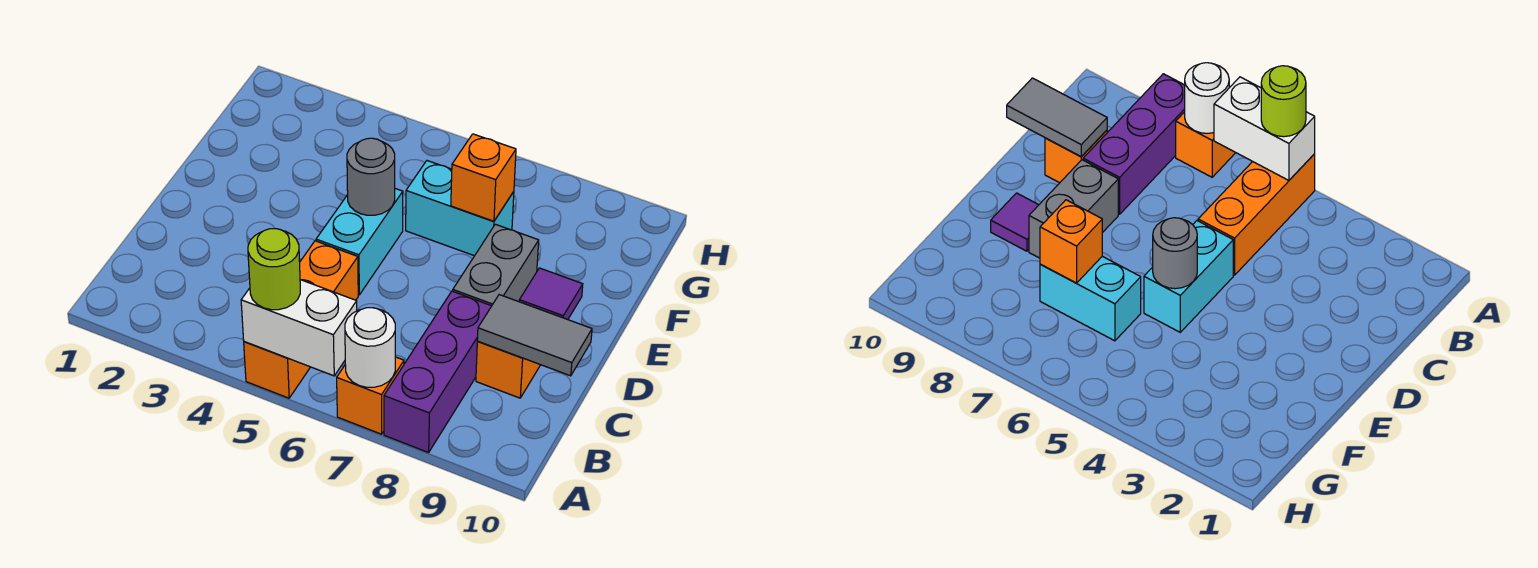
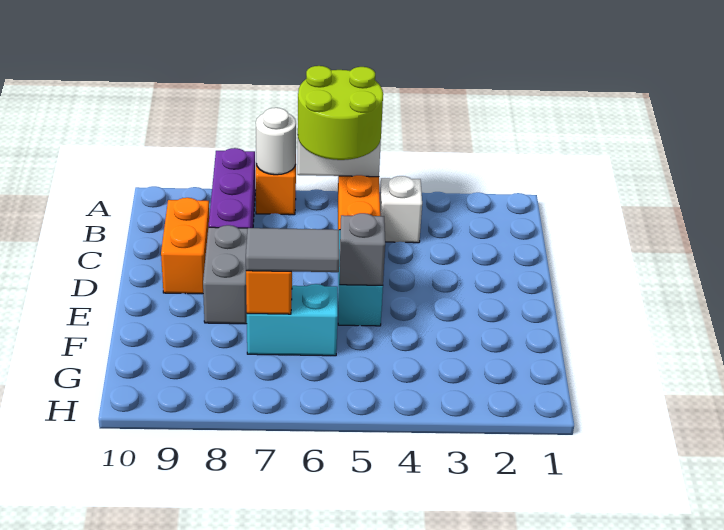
lime round brick A5 level 3 -> lime round brick A5:B6 level 3
none -> white brick B4 level 1
orange brick C9 level 1 -> orange brick C9:D9 level 1
grey tile C9:C10 level 2 -> grey tile F6:F7 level 3
grey round brick E5 level 2 -> grey brick E5 level 2
purple tile E9 level 1 -> none

